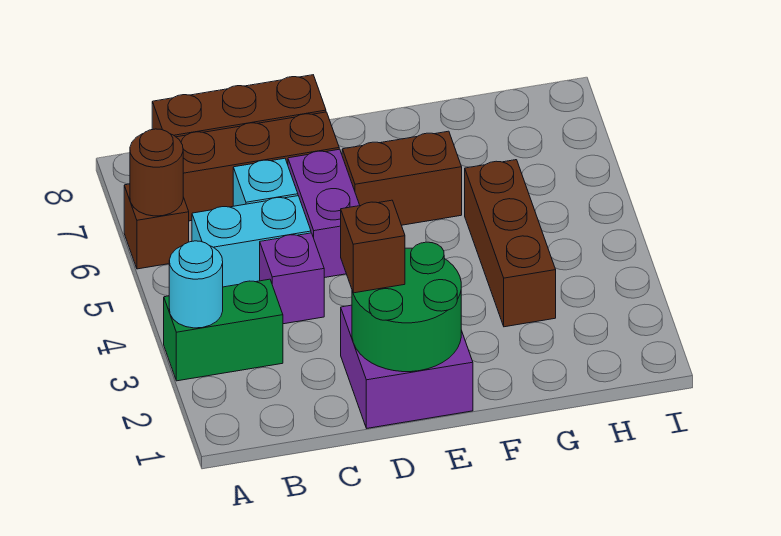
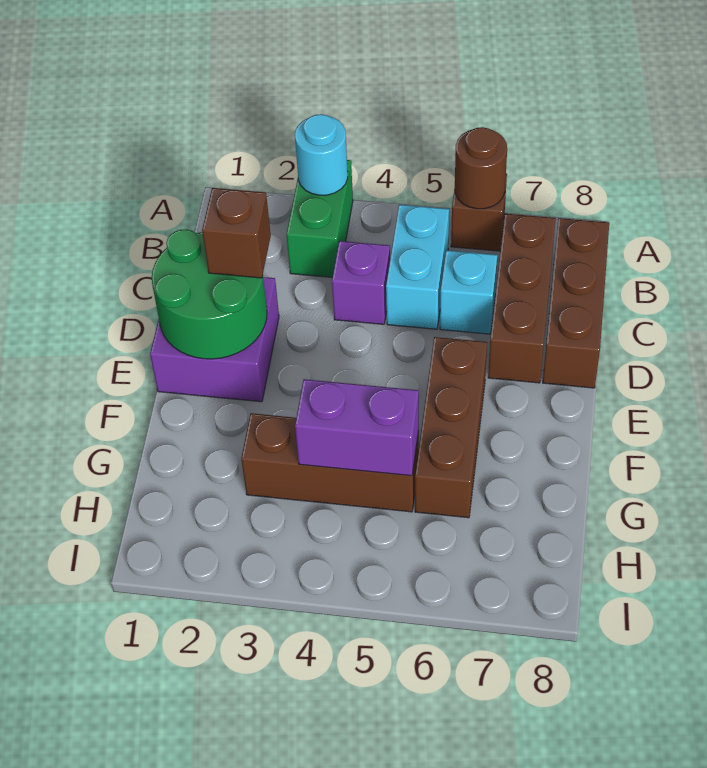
purple brick D5:D6 level 1 -> purple brick G4:G5 level 2
brown brick E6:F6 level 1 -> brown brick E6:G6 level 1

